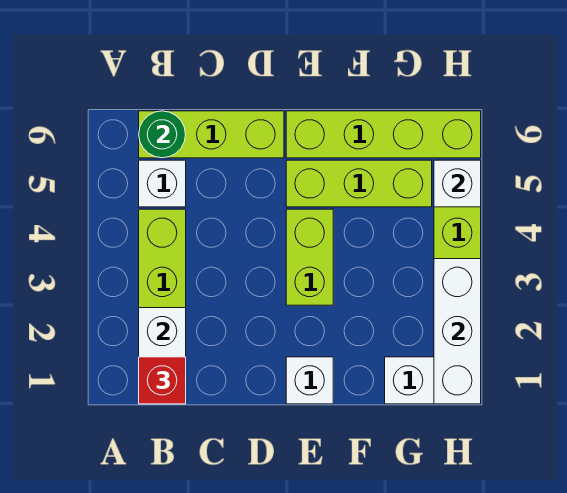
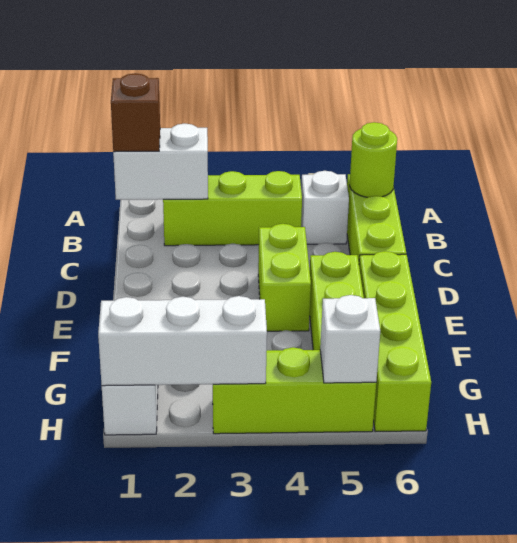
red brick B1 level 3 -> brown brick B1 level 3
green round brick B6 level 2 -> lime round brick B6 level 2
white brick E1 level 1 -> none
lime brick E3:E4 level 1 -> lime brick D4:E4 level 1

